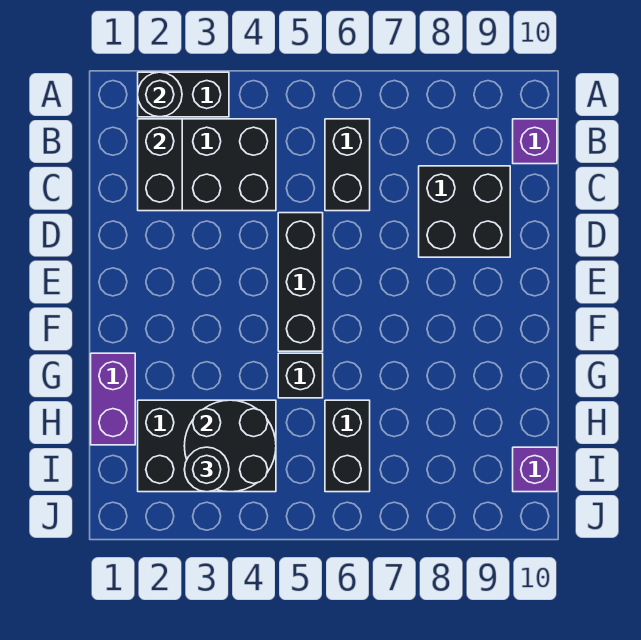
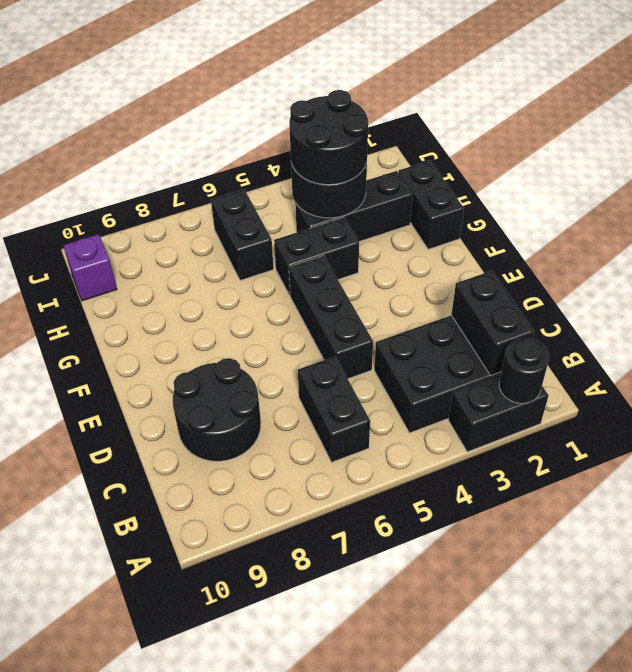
purple brick B10 level 1 -> none
black brick C8:D9 level 1 -> black round brick C8:D9 level 1
purple brick G1:H1 level 1 -> black brick G1:H1 level 1
black brick G5 level 1 -> black brick G4:G5 level 1
black brick H2:I4 level 1 -> black brick H2:H4 level 1
black round brick I3 level 3 -> black round brick H3:I4 level 3

